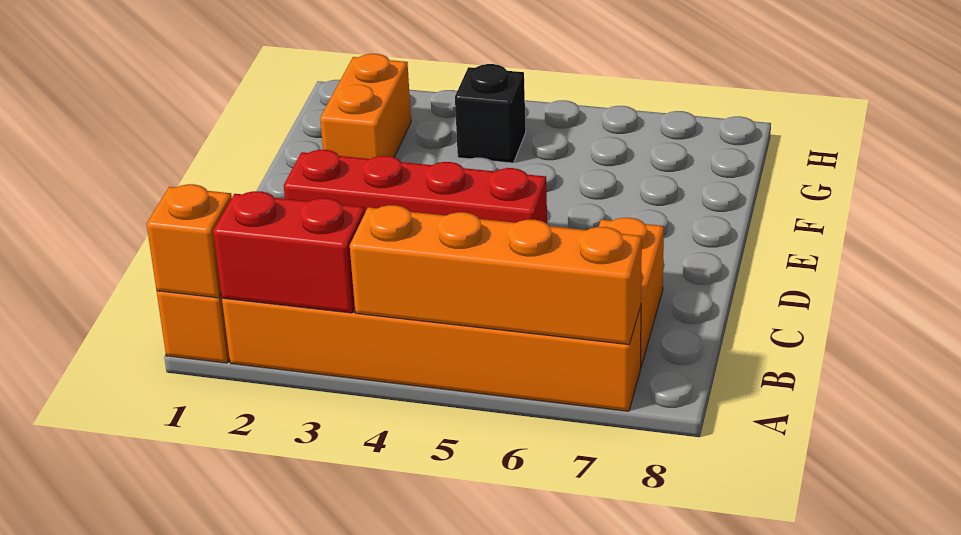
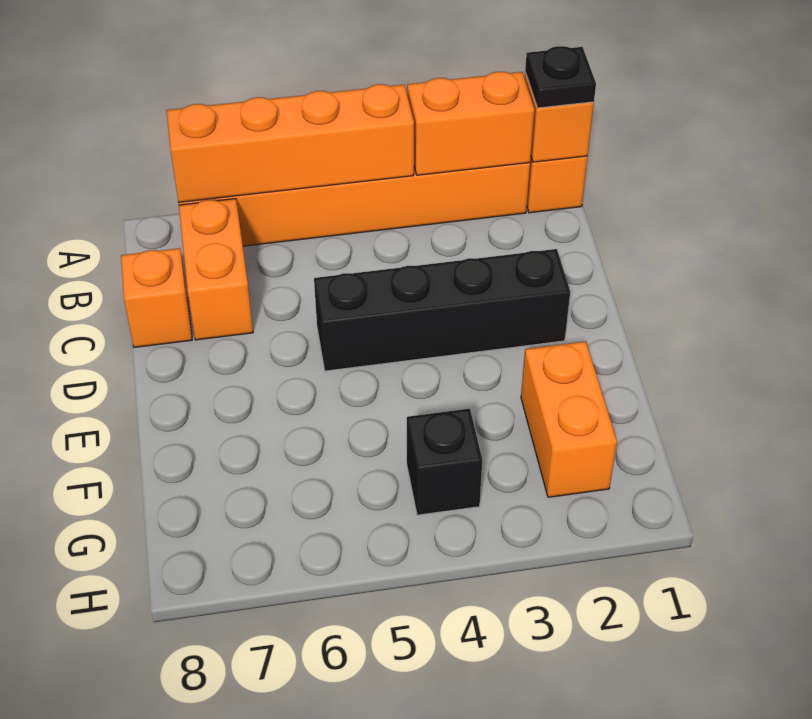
none -> black plate A1 level 3
red brick A2:A3 level 2 -> orange brick A2:A3 level 2
none -> orange brick C8 level 1
red brick D2:D5 level 1 -> black brick D2:D5 level 1

